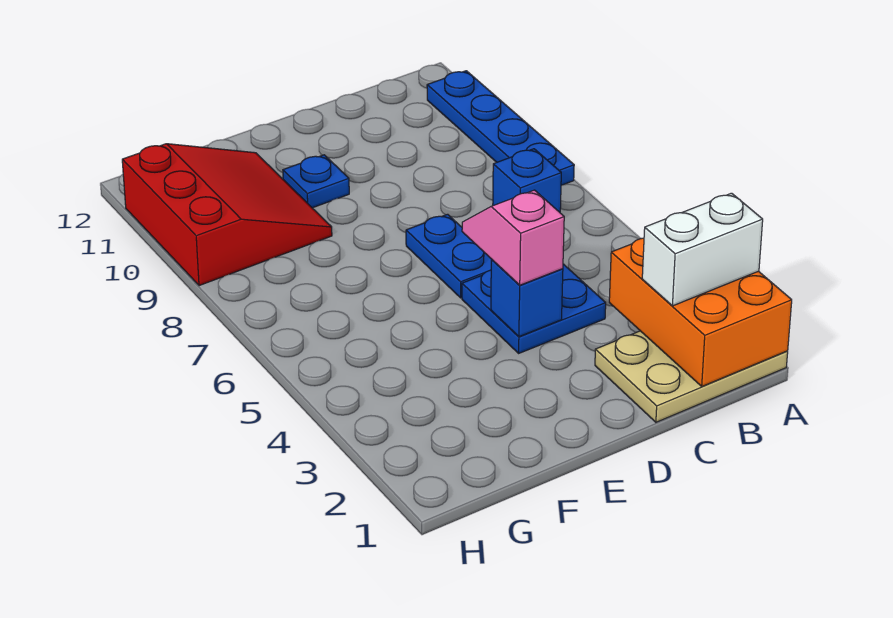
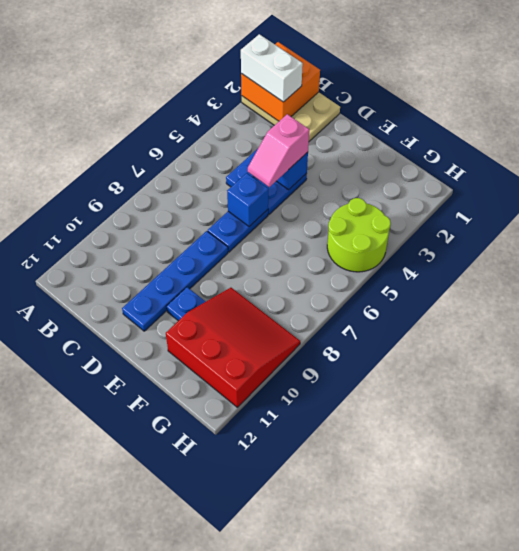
orange brick A1:B3 level 2 -> orange brick A1:B2 level 2
blue plate A8:A11 level 1 -> blue plate D8:D11 level 1
blue brick B7 level 1 -> blue brick D6 level 2
red slope F9:H11 level 1 top H -> red slope F9:H11 level 1 top 11
none -> lime round brick G4:H5 level 1

